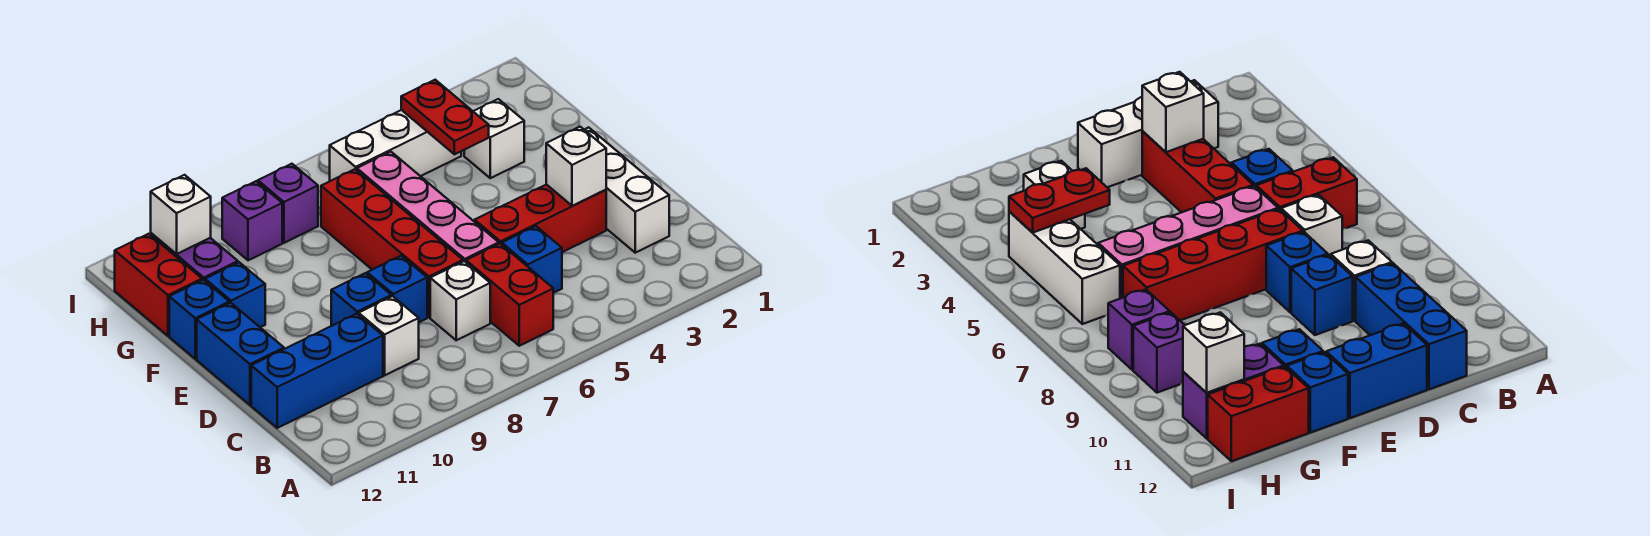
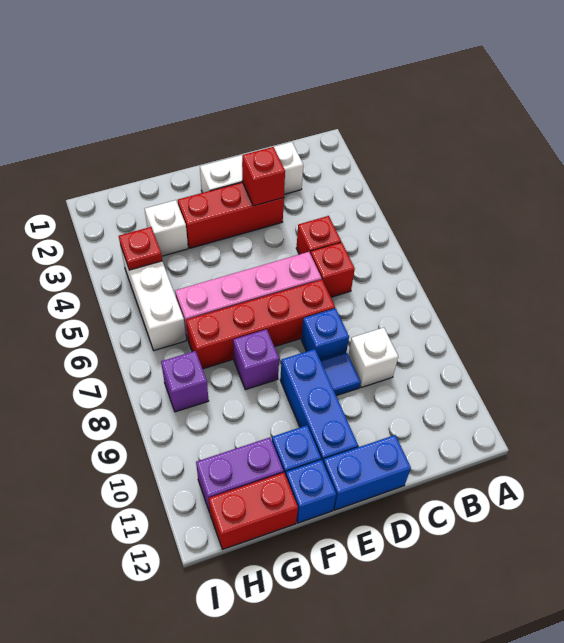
red brick B6:C6 level 1 -> red brick C6 level 1
blue brick C5 level 1 -> red brick C5 level 1
white brick C7 level 1 -> none
blue brick C10:C12 level 1 -> blue brick E9:E11 level 1
red brick D3:D5 level 1 -> red brick D3:F3 level 1
white brick D3 level 2 -> red brick D3 level 2
blue brick D9 level 1 -> blue tile D9 level 1
red plate G4:H4 level 2 -> red plate H4 level 2
purple brick H9 level 1 -> purple brick F8 level 1
white brick H11 level 2 -> none

